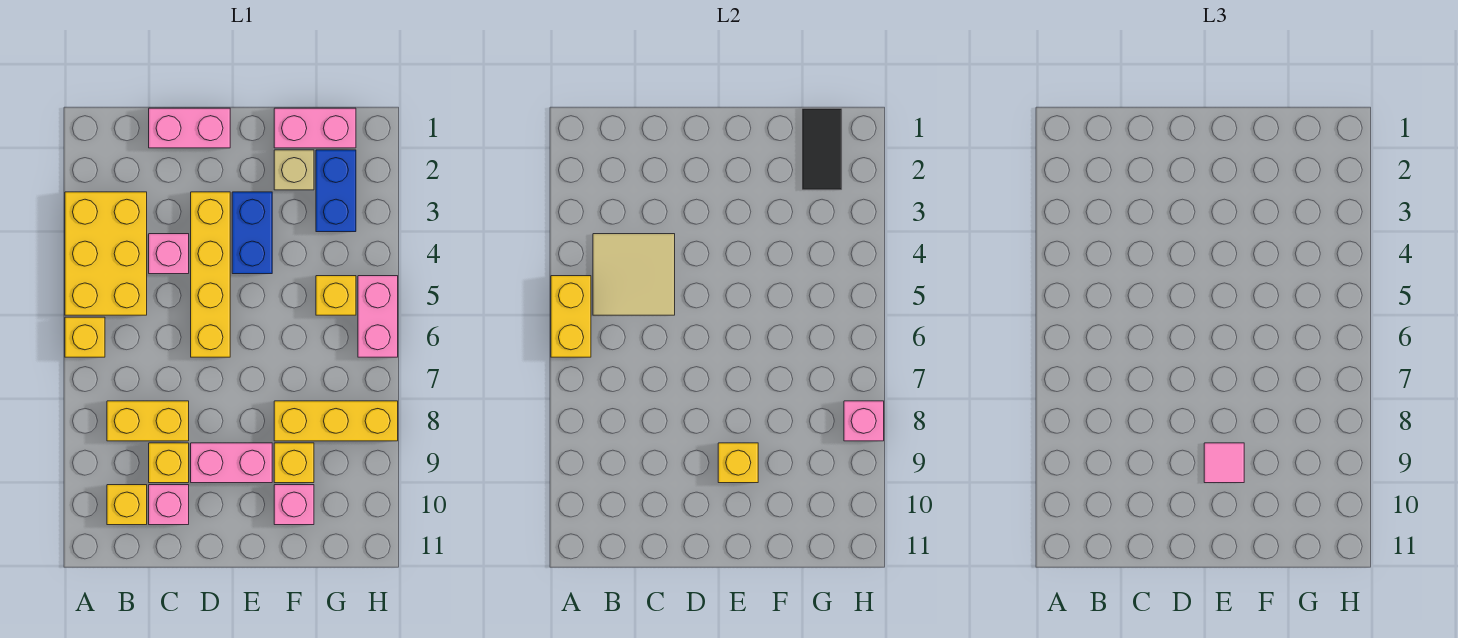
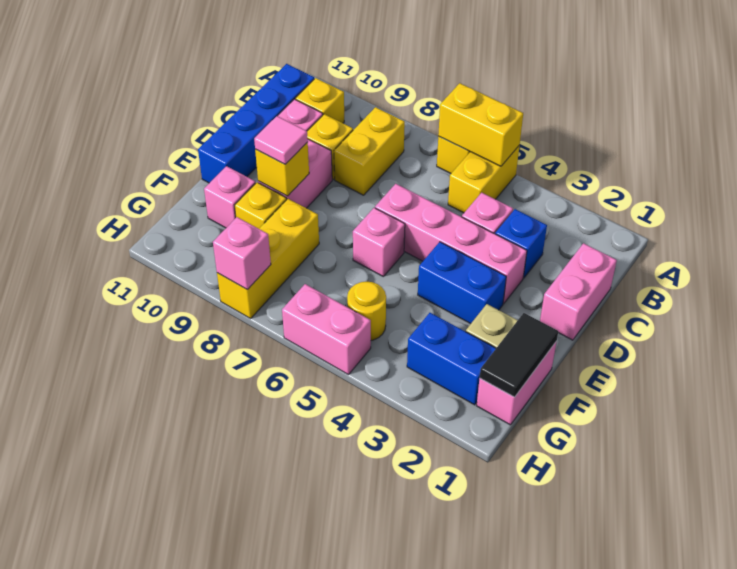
yellow brick A3:B5 level 1 -> yellow brick A5:B5 level 1
tan tile B4:C5 level 2 -> none
none -> blue brick B11:E11 level 1
none -> blue brick C3 level 1
yellow brick D3:D6 level 1 -> pink brick D3:D6 level 1
none -> pink brick E6 level 1
black tile G1:G2 level 2 -> black tile F1:G1 level 2
yellow brick G5 level 1 -> yellow round brick G5 level 1

